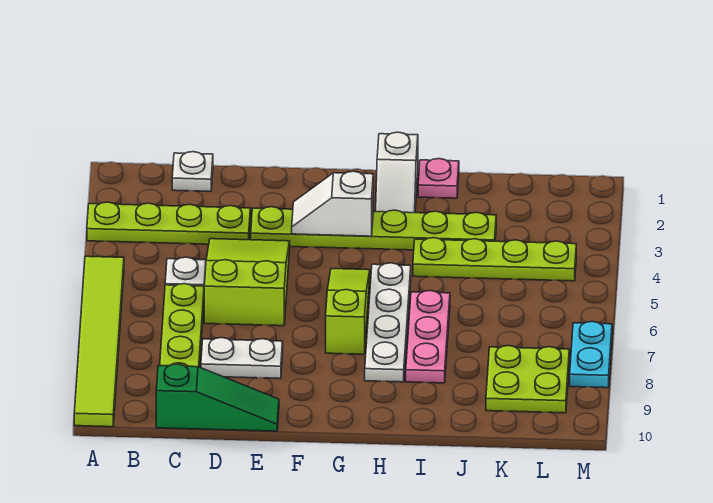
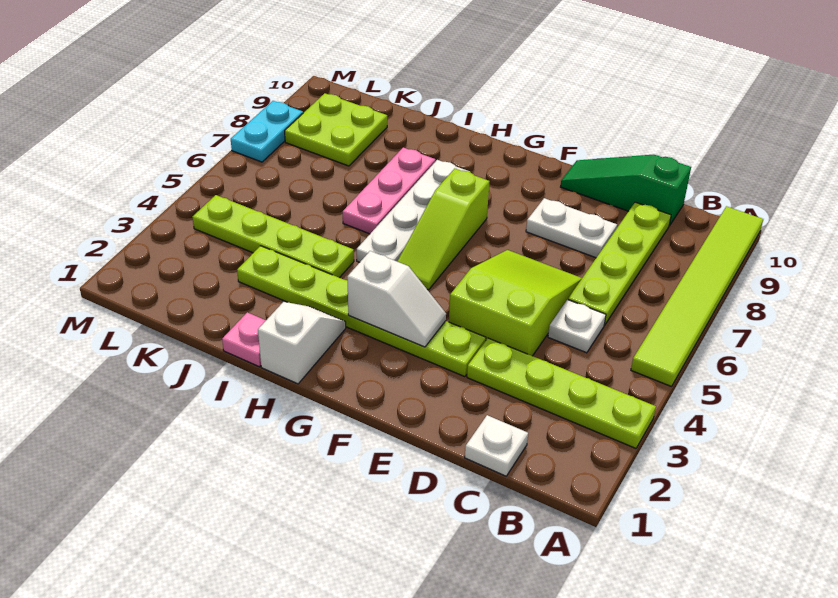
lime slope D4:E6 level 1 top 6 -> lime slope D4:E6 level 1 top 4

